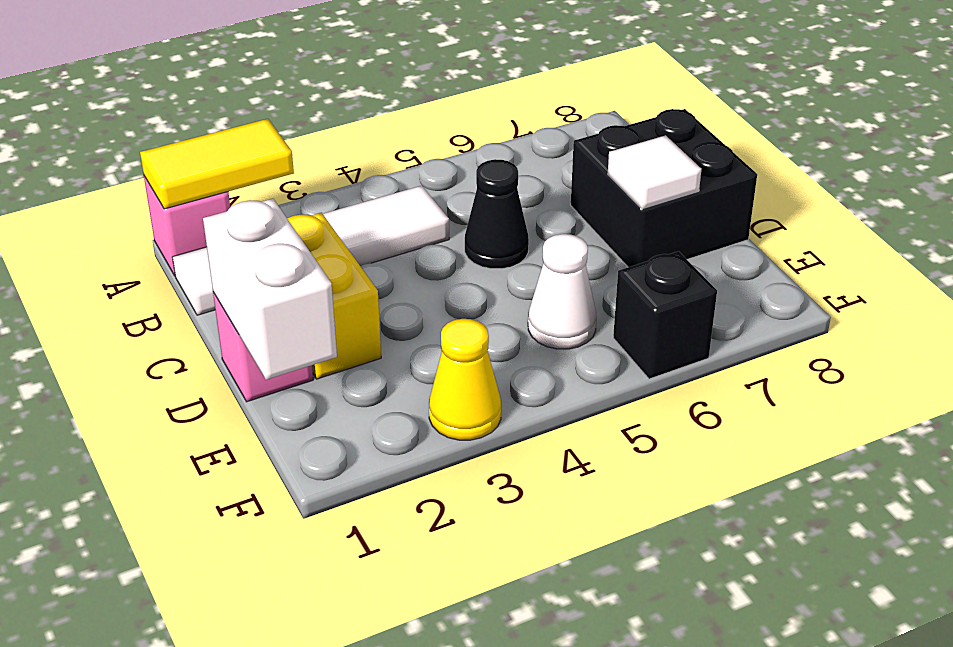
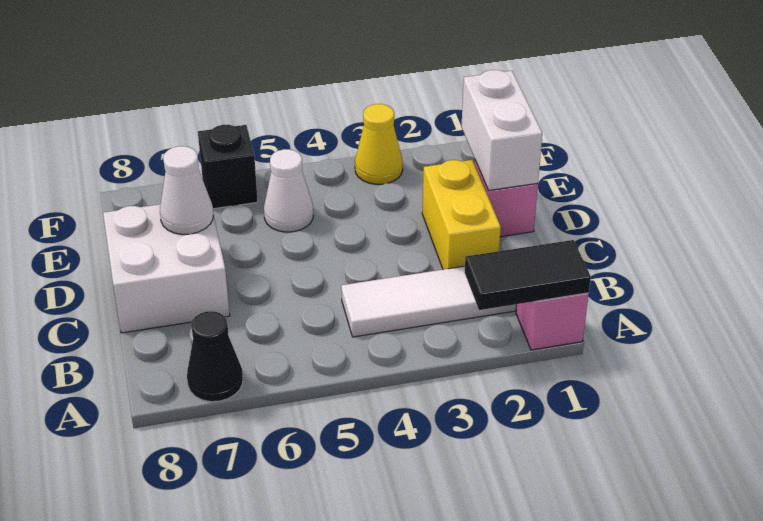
yellow tile A1:A2 level 2 -> black tile A1:A2 level 2
black cone C5 level 1 -> black cone A7 level 1
black brick C7:D8 level 1 -> white brick C7:D8 level 1
white tile D7 level 2 -> white cone D7 level 2

